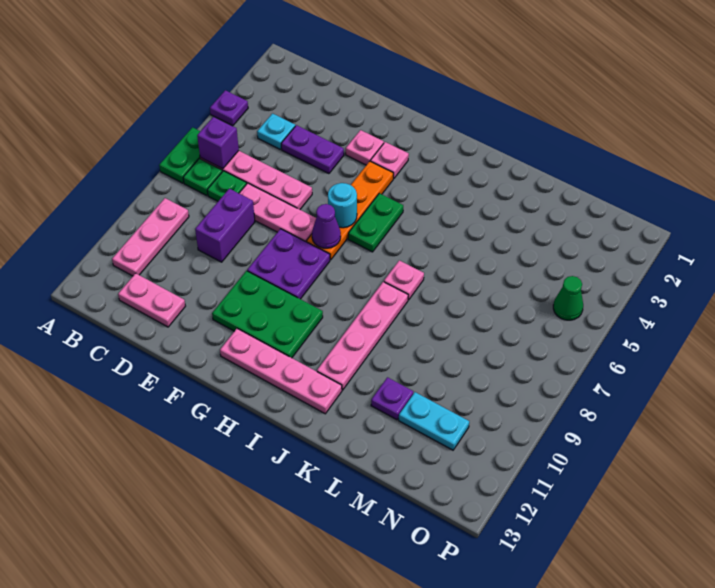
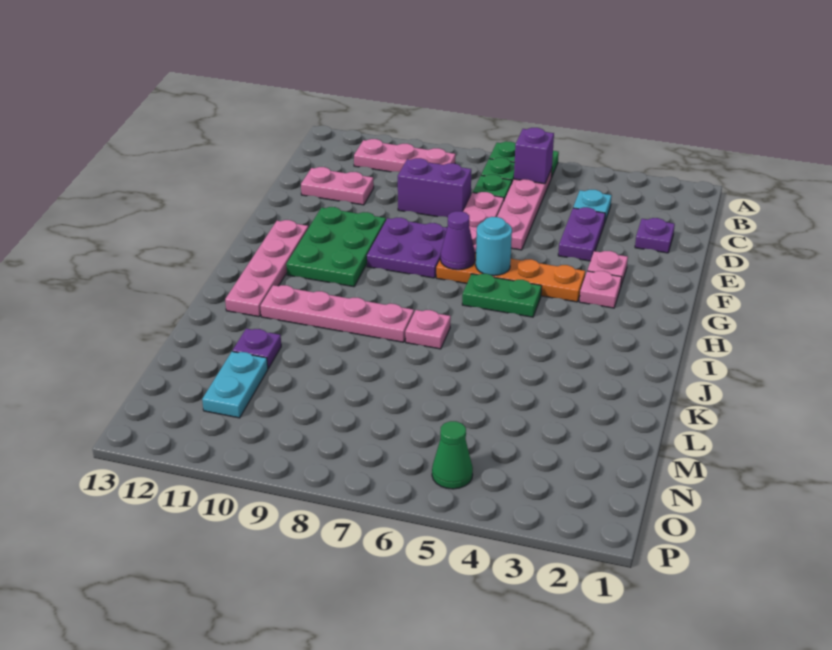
purple plate A4 level 1 -> purple plate D2 level 1
pink plate C12:D12 level 1 -> pink plate D11:D12 level 1

